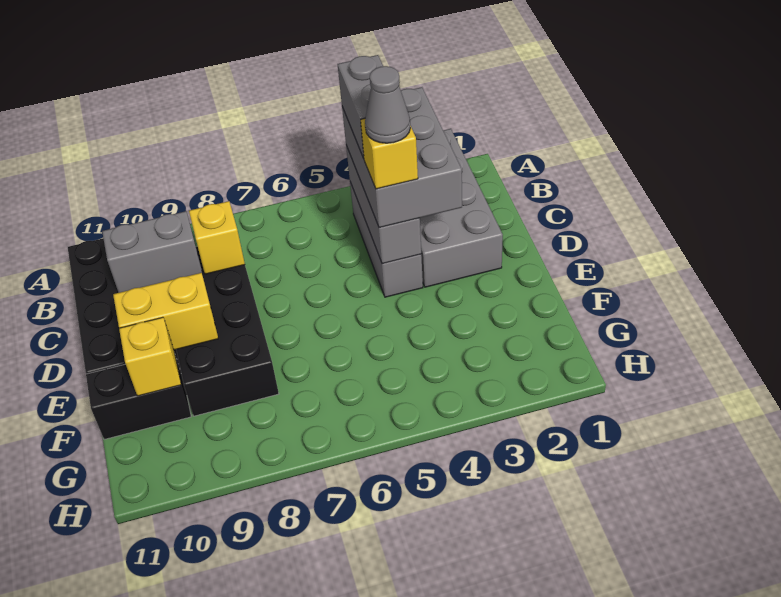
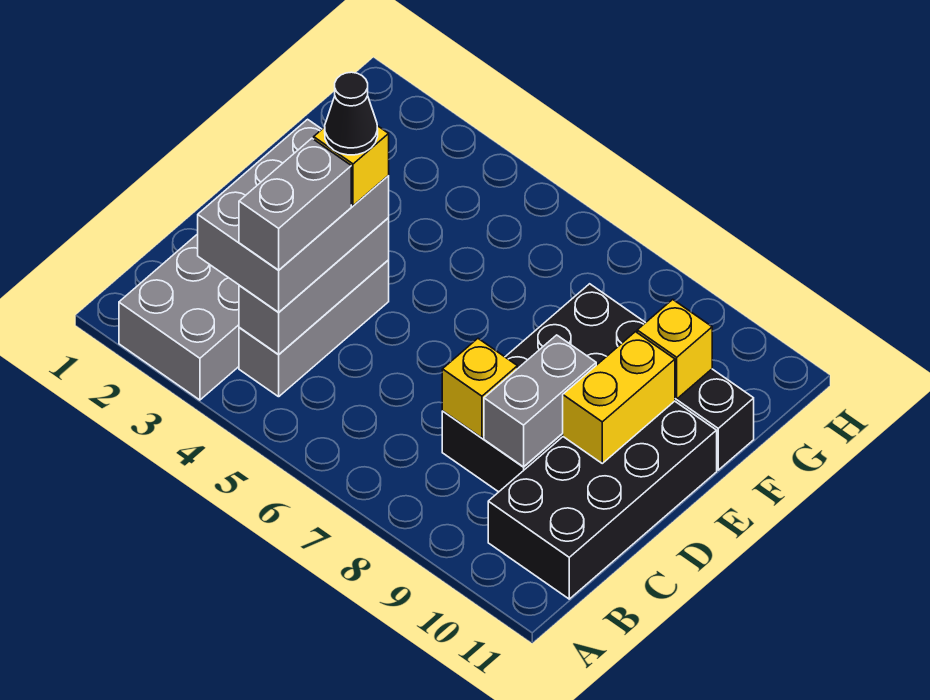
grey brick C9:C10 level 2 -> grey brick C9:D9 level 2
grey cone D4 level 5 -> black cone D4 level 5
yellow brick E9:E10 level 2 -> yellow brick D10:E10 level 2

